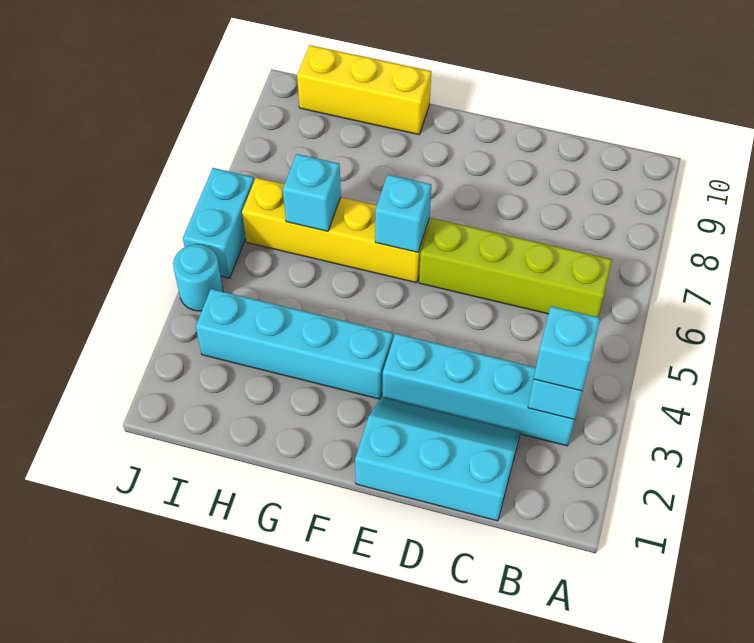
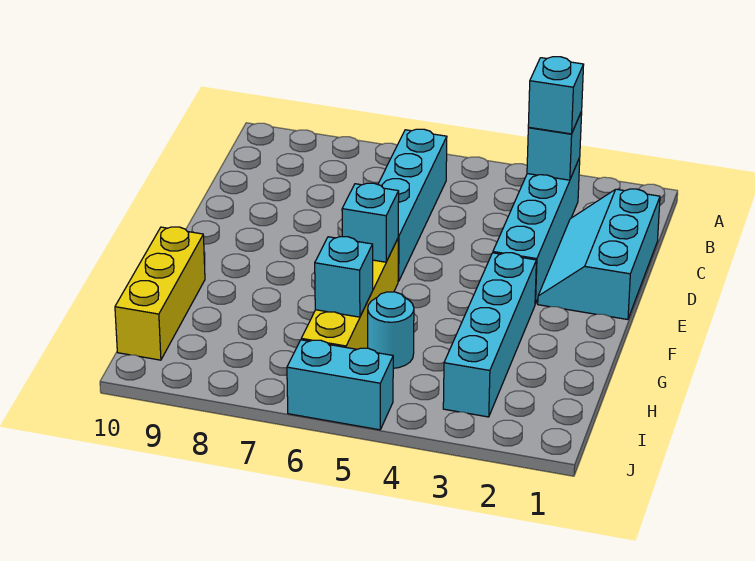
lime brick B6:E6 level 1 -> cyan brick B6:E6 level 1
cyan round brick J4 level 1 -> cyan round brick H5 level 1

